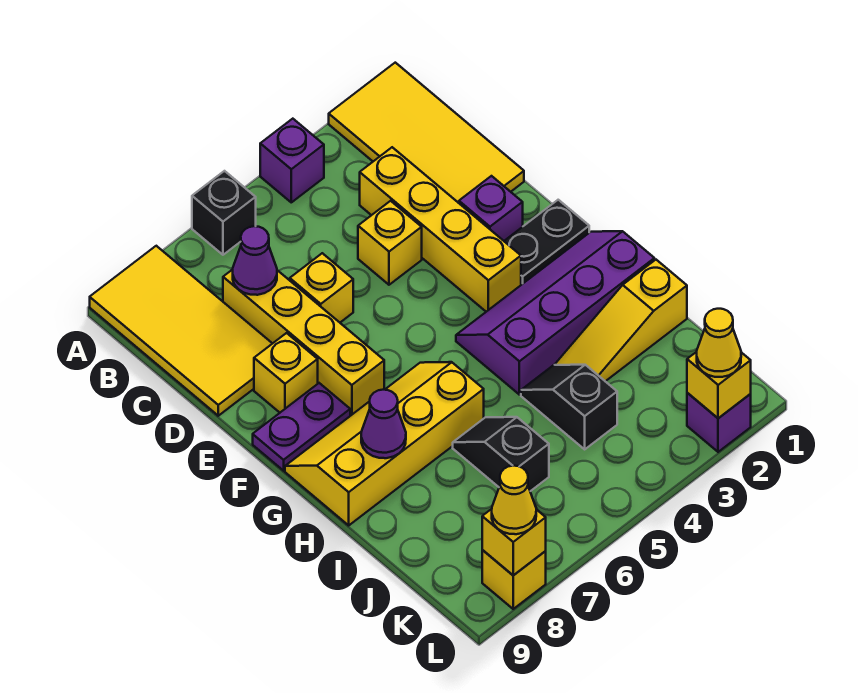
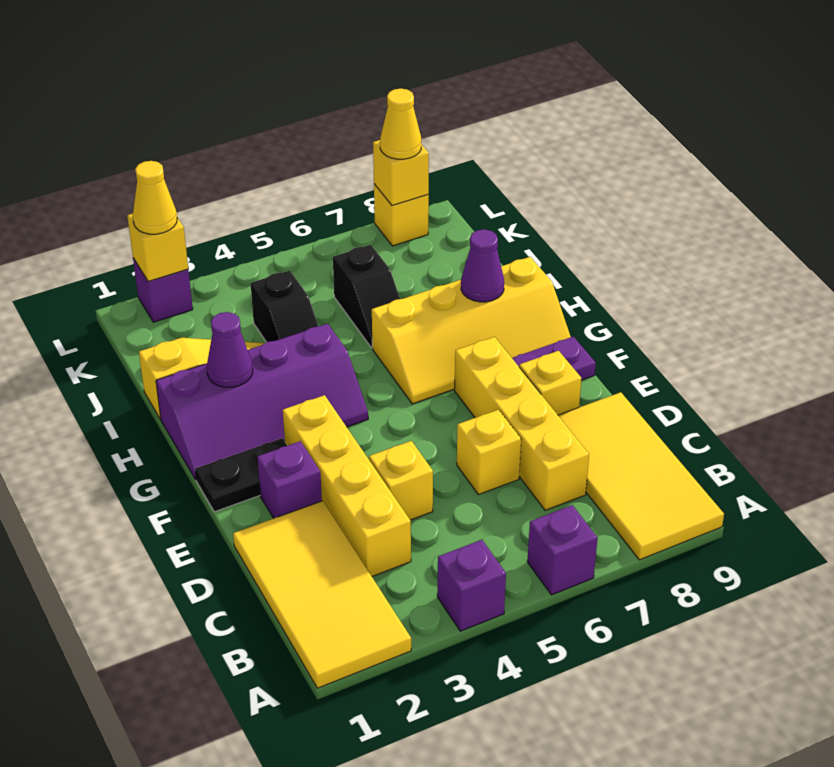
black brick A6 level 1 -> purple brick A6 level 1
purple cone C7 level 2 -> purple cone H2 level 2

